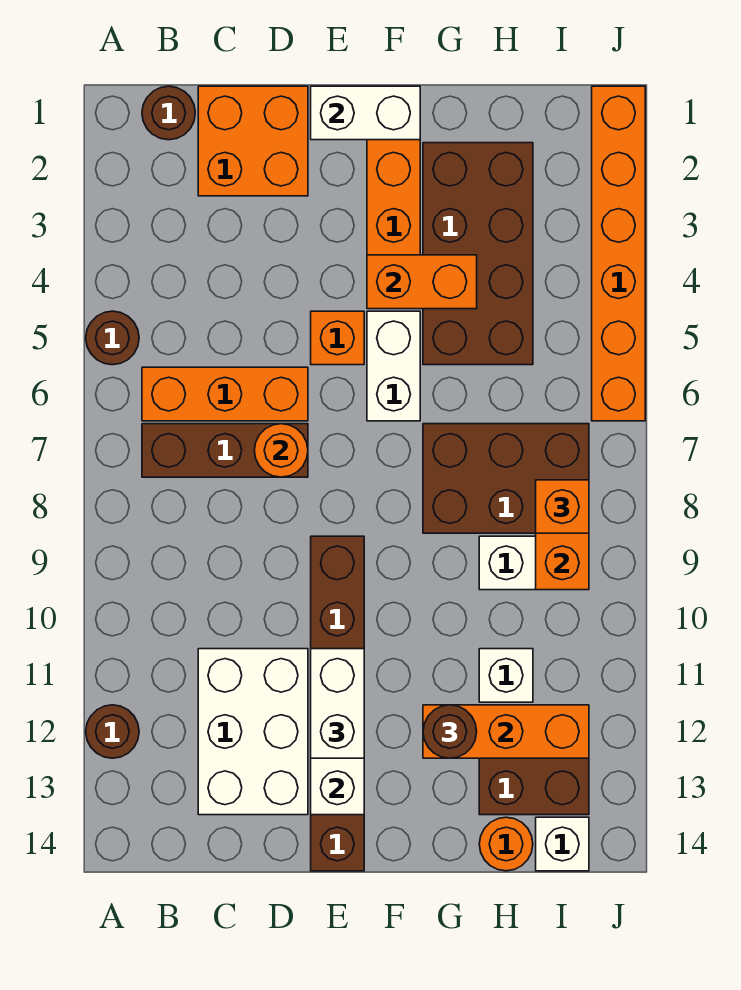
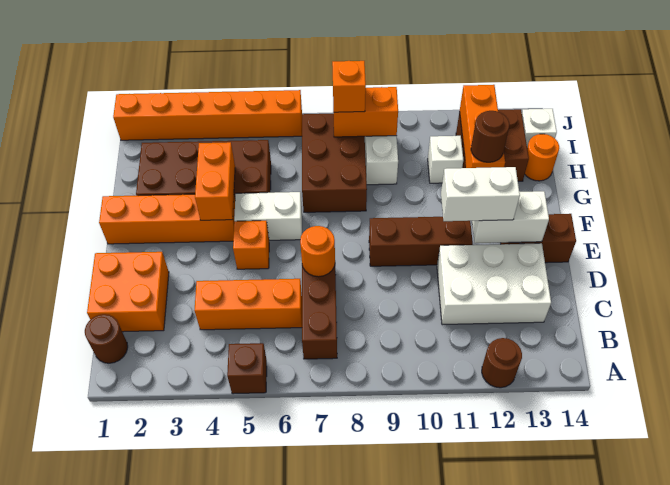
brown round brick A5 level 1 -> brown brick A5 level 1
orange brick B6:D6 level 1 -> orange brick C4:C6 level 1
white brick E1:F1 level 2 -> none

